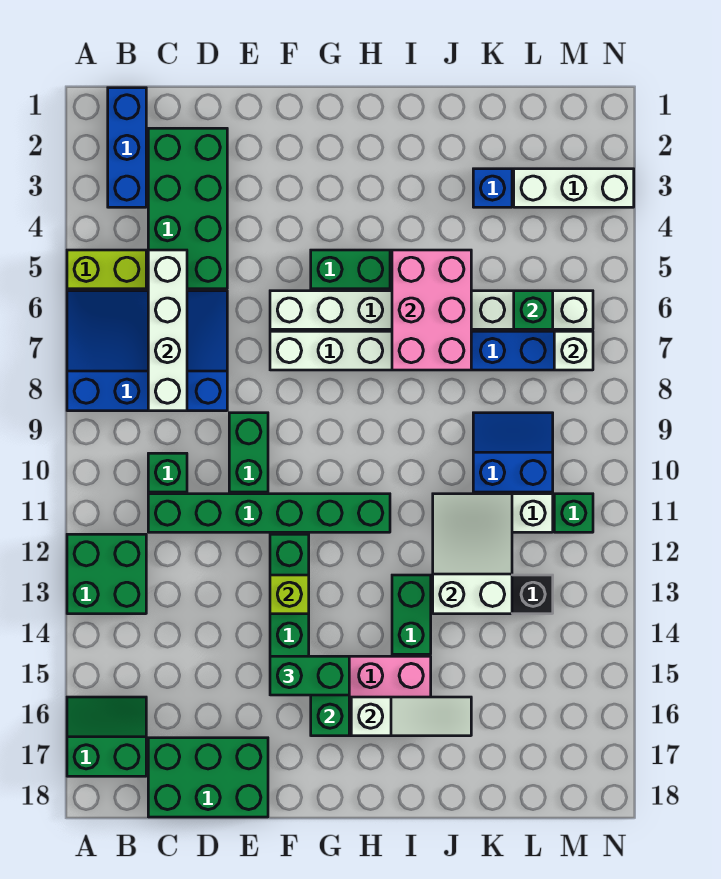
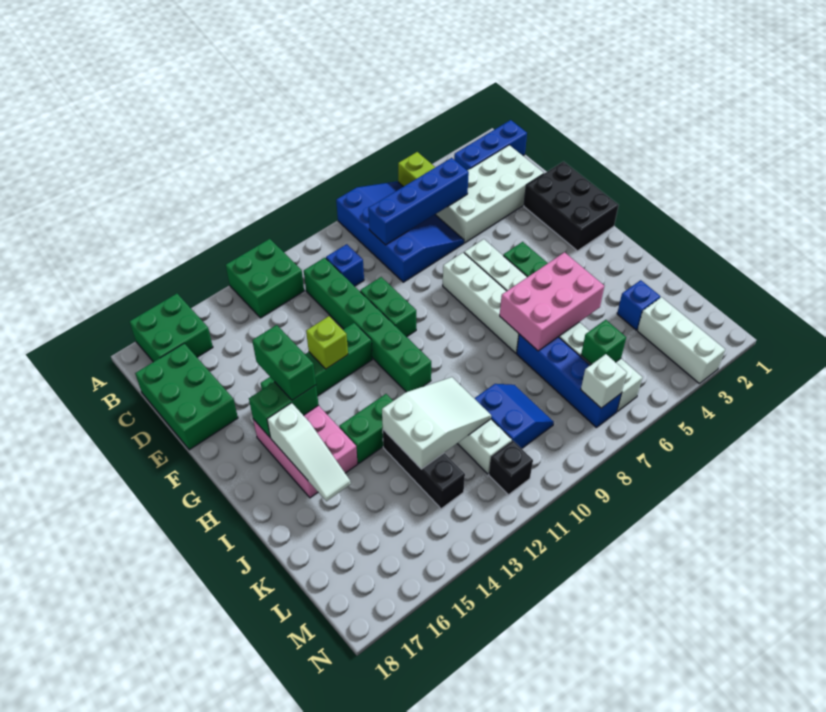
green slope A16:B17 level 1 top 17 -> green brick A16:B17 level 1
green brick C2:D5 level 1 -> white brick C2:D5 level 1
white brick C5:C8 level 2 -> blue brick C5:C8 level 2
green brick C10 level 1 -> blue brick C10 level 1
none -> black brick E1:G2 level 1
green brick E9:E10 level 1 -> green brick E10:F10 level 1
green brick M11 level 1 -> black brick M11 level 1

